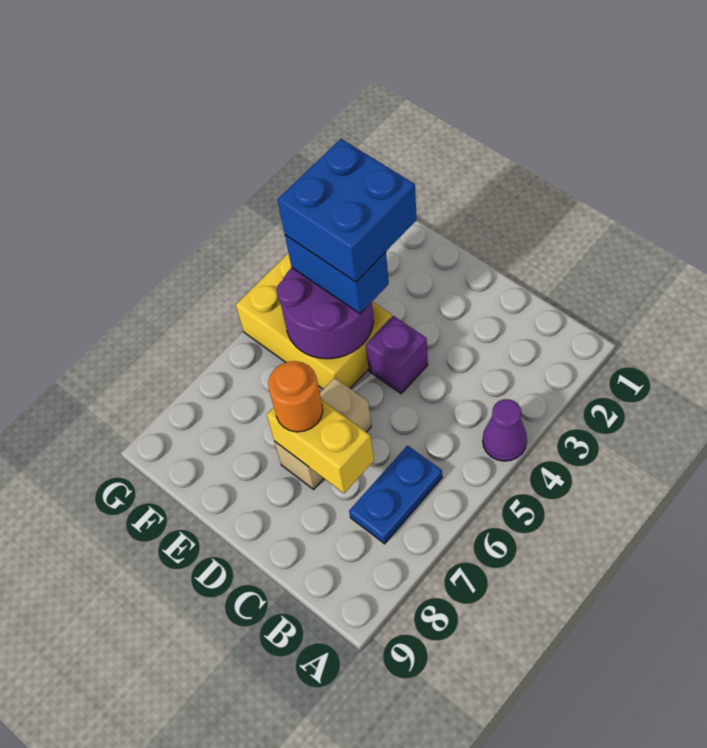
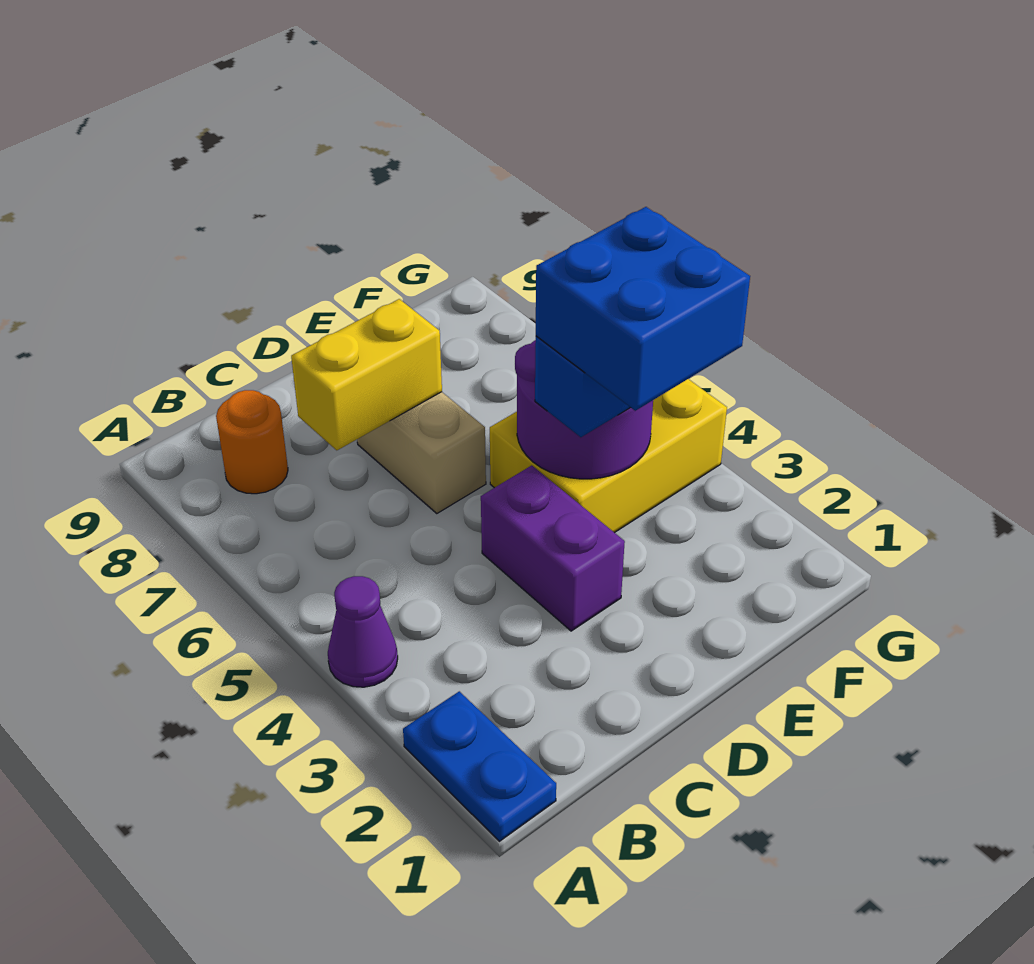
blue plate B6:B7 level 1 -> blue plate A1:A2 level 1
purple brick D4 level 1 -> purple brick D3:D4 level 1
orange round brick D7 level 3 -> orange round brick B8 level 1

